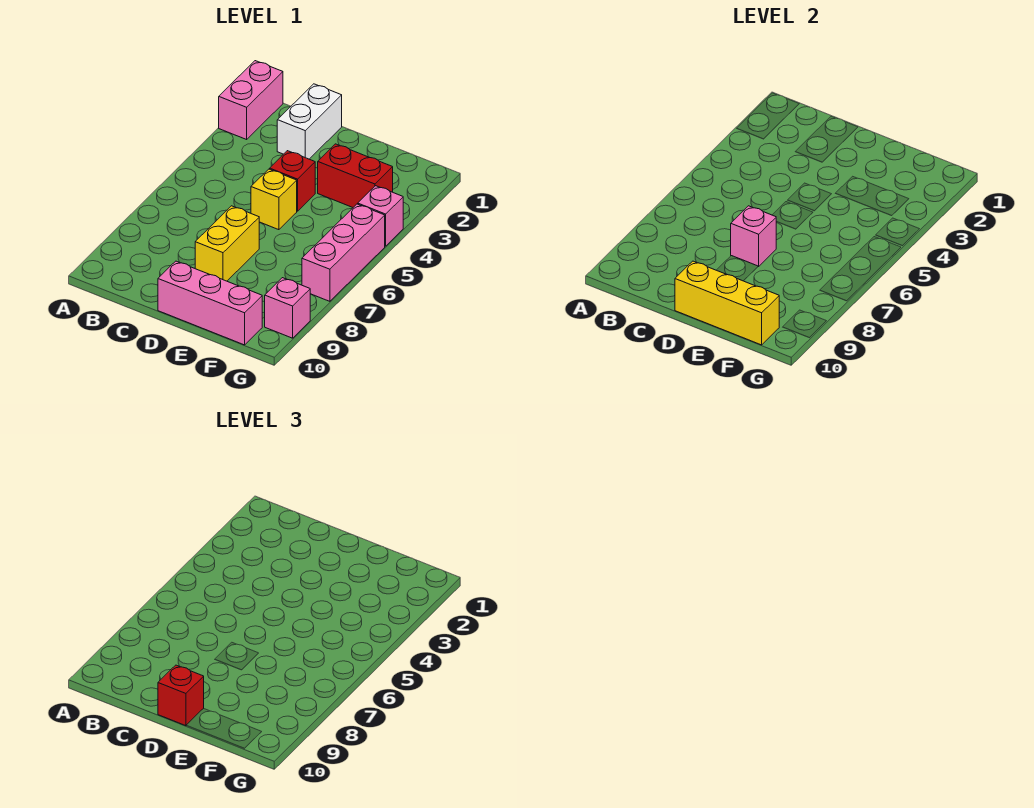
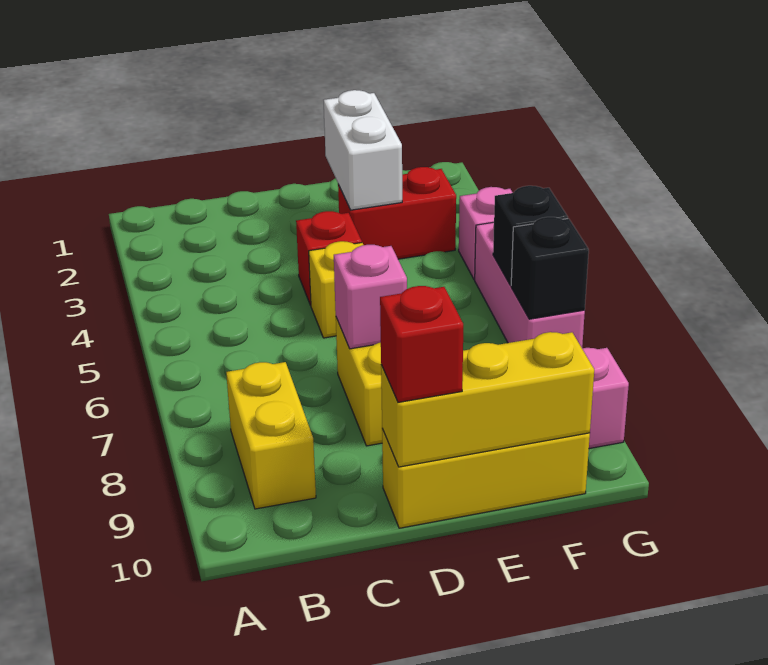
pink brick A1:A2 level 1 -> none
none -> yellow brick B8:B9 level 1
white brick C1:C2 level 1 -> white brick E2:E3 level 2
pink brick D10:F10 level 1 -> yellow brick D10:F10 level 1
none -> black brick G6 level 2
none -> black brick G7 level 2

